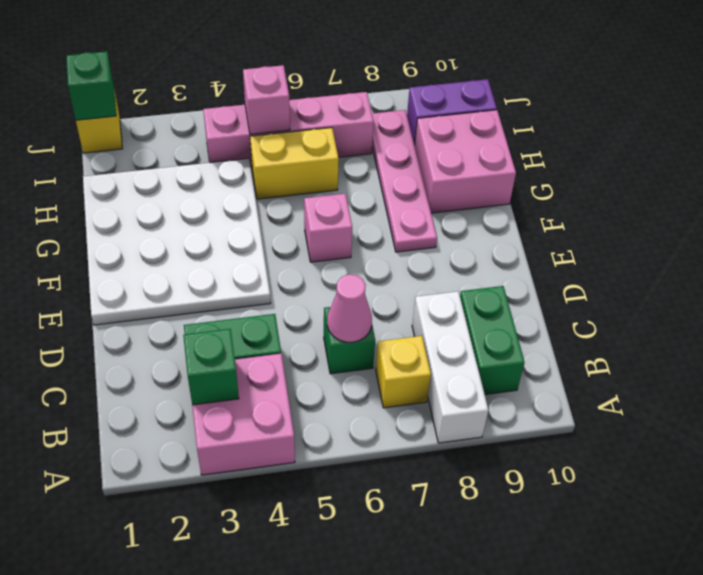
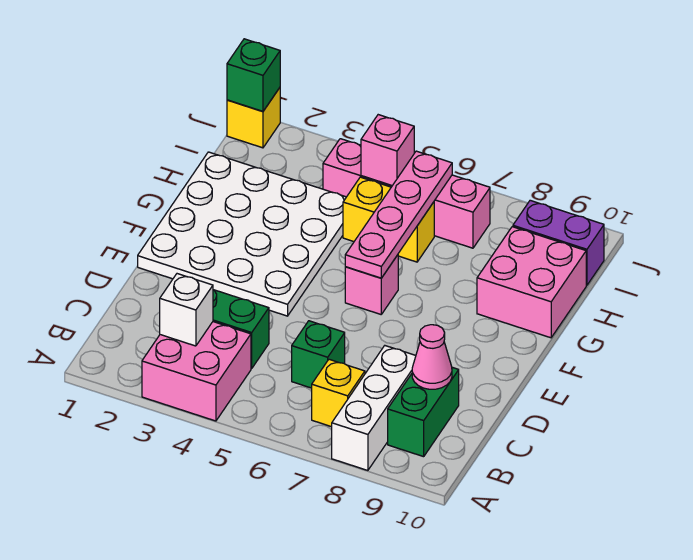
green brick B3 level 2 -> white brick B3 level 2
pink cone C6 level 2 -> pink cone C9 level 2
pink plate F8:I8 level 1 -> pink plate F6:I6 level 2

